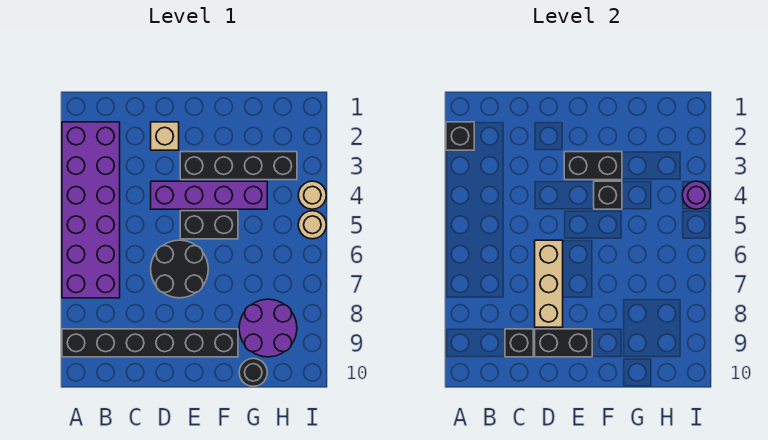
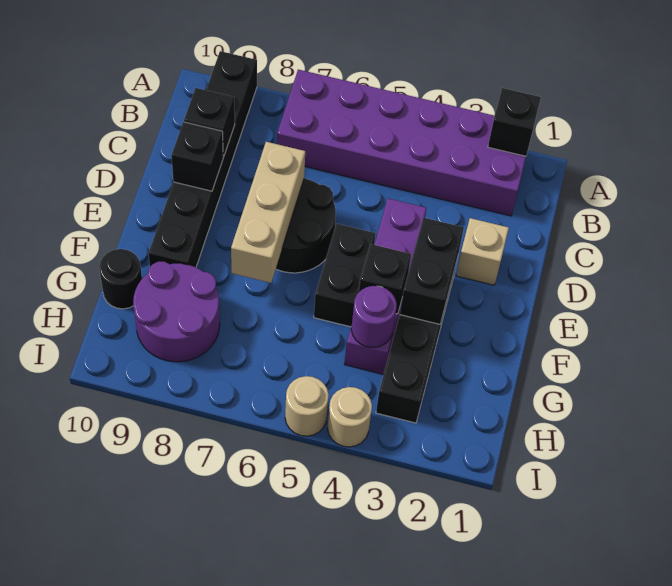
tan brick D6:D8 level 2 -> tan brick D7:F7 level 2
black brick D9:E9 level 2 -> black brick D9 level 2
purple round brick I4 level 2 -> purple round brick G4 level 2

